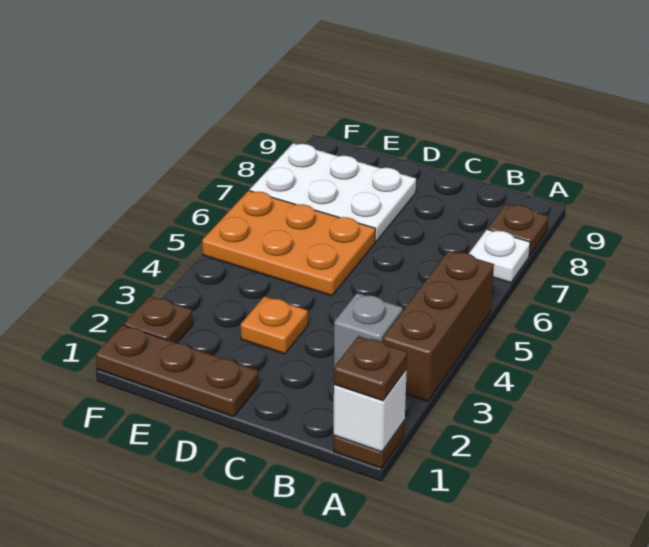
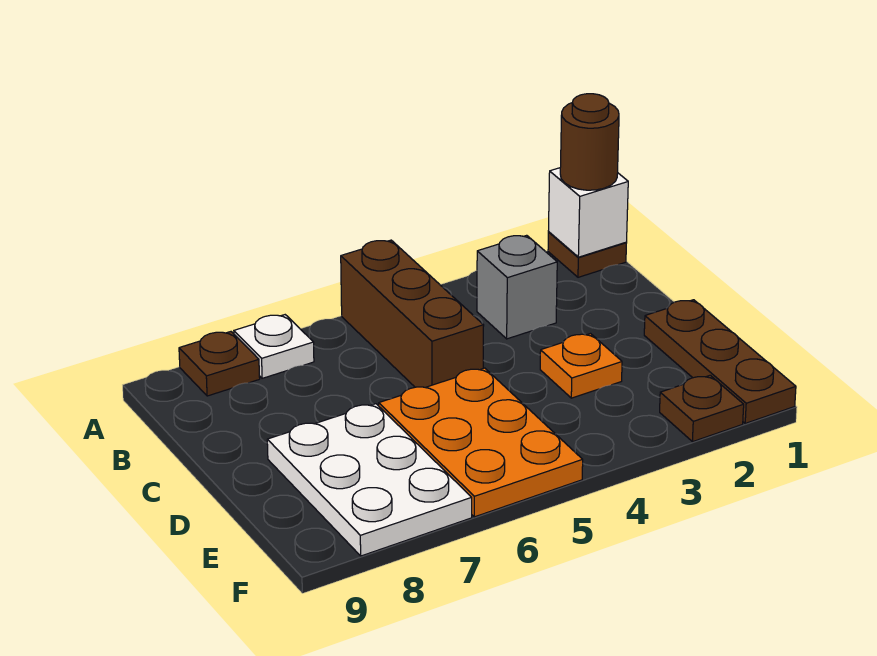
brown plate A1 level 3 -> brown round brick A1 level 3
brown brick A3:A5 level 1 -> brown brick A5:C5 level 1

